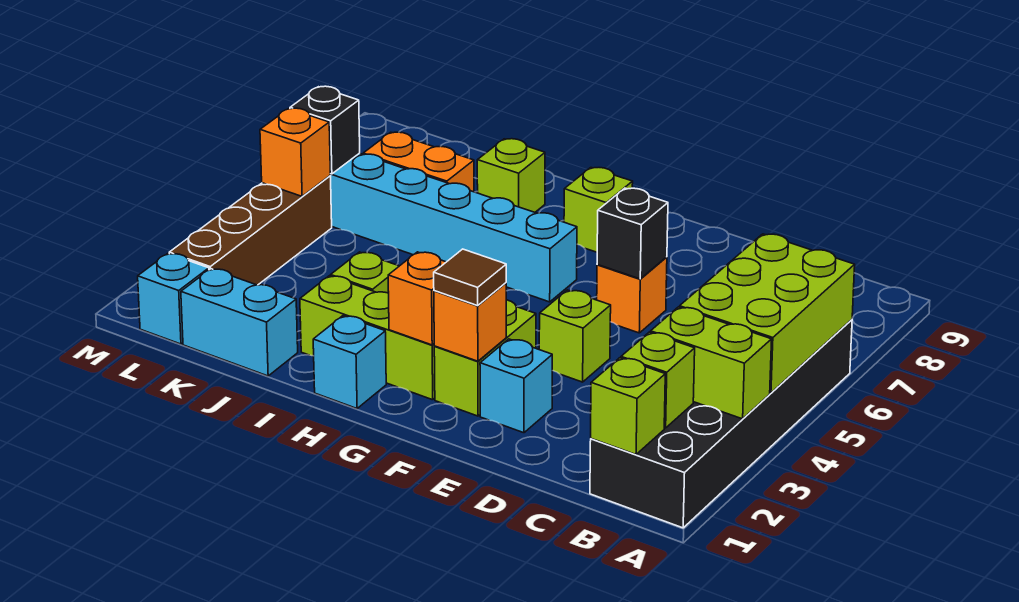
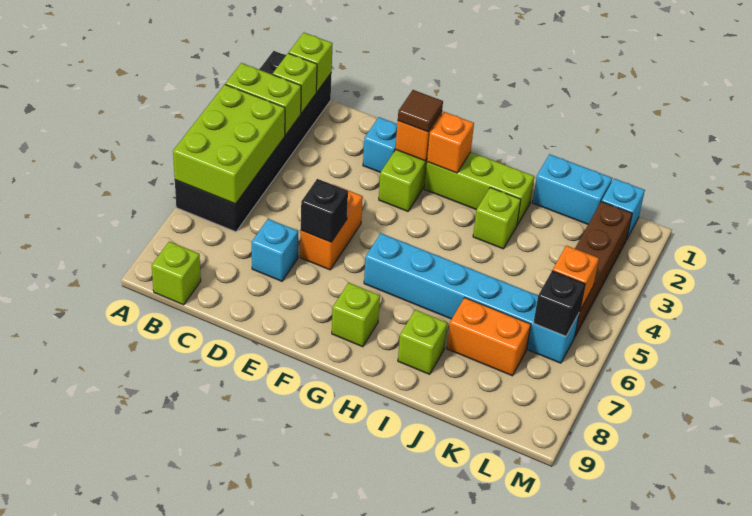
lime brick E4 level 1 -> lime brick B9 level 1
orange brick E6 level 1 -> orange brick E5:E6 level 1
cyan brick H1 level 1 -> cyan brick D7 level 1

